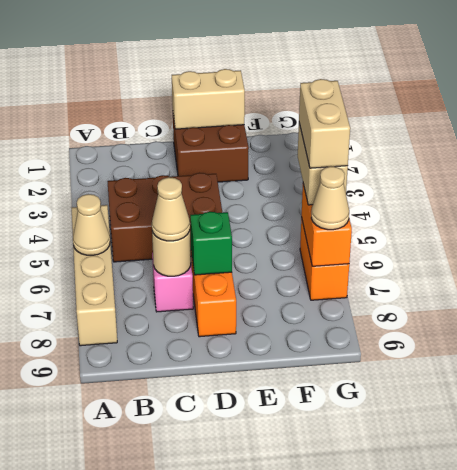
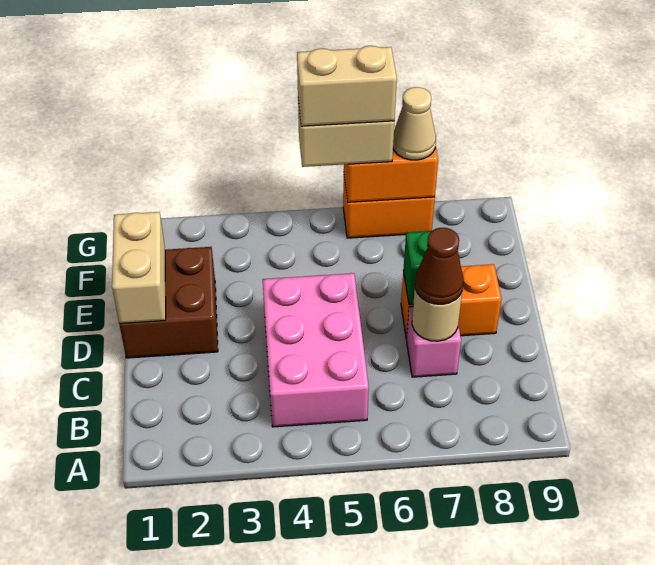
tan brick A5:A8 level 1 -> none
tan cone A6 level 2 -> none
brown brick B4:D5 level 1 -> pink brick B4:D5 level 1
tan cone C7 level 3 -> brown cone C7 level 3

